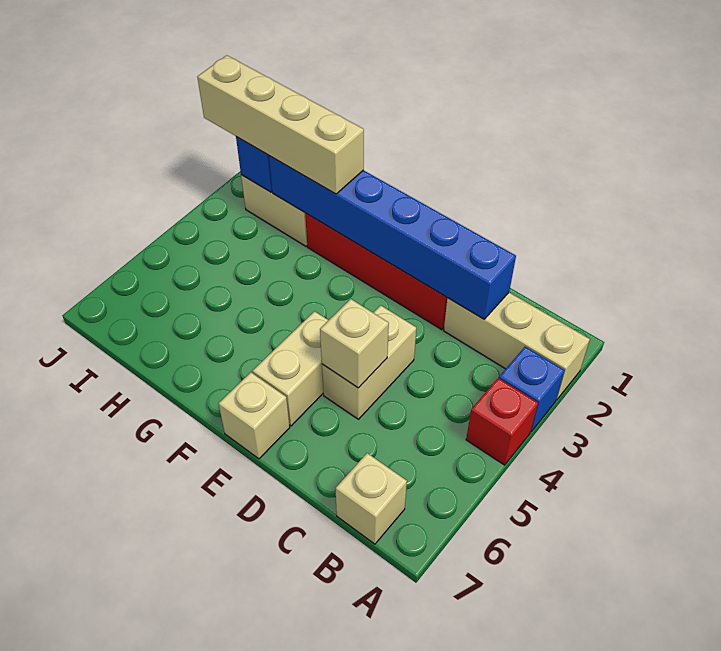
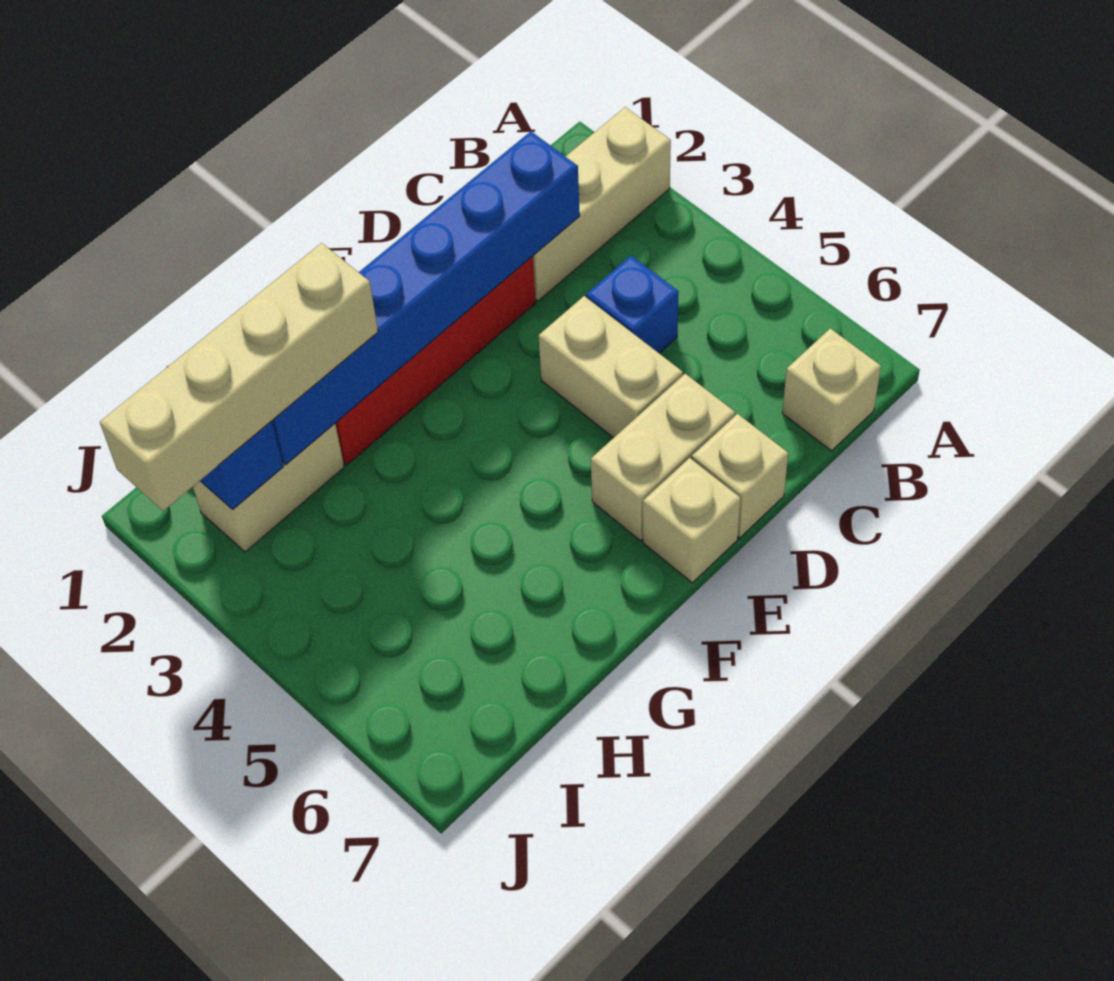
blue brick A3 level 1 -> blue brick C4 level 1
red brick A4 level 1 -> none
tan brick D5 level 2 -> tan brick D7 level 1
tan brick E5:E6 level 1 -> tan brick D6:E6 level 1

